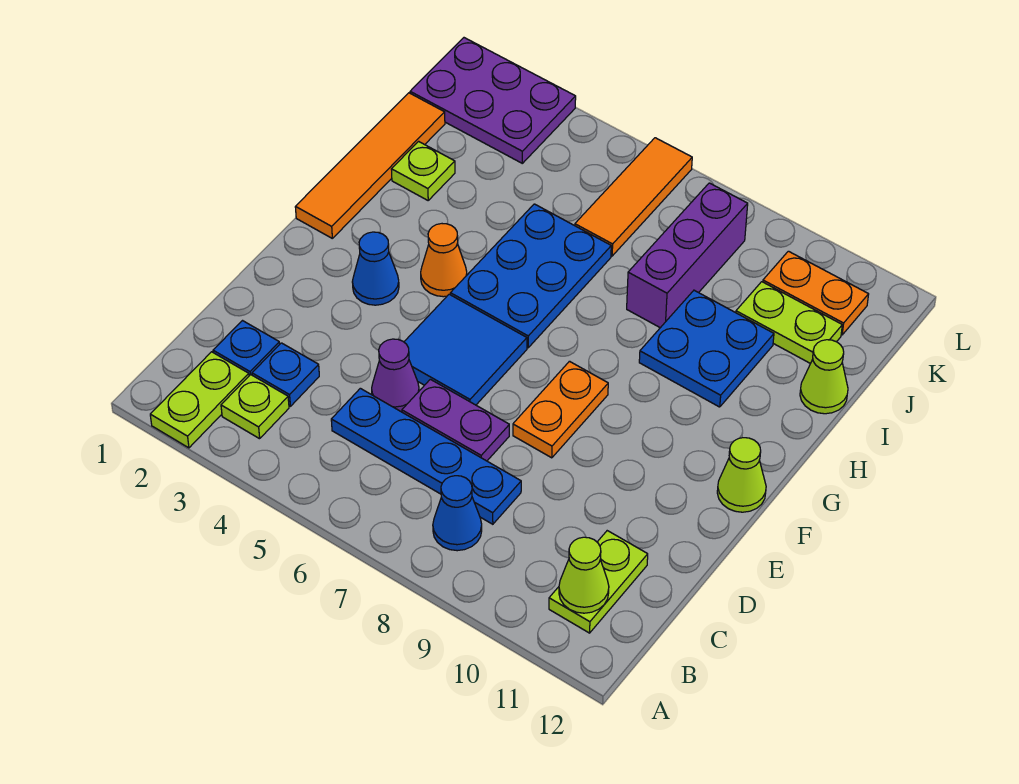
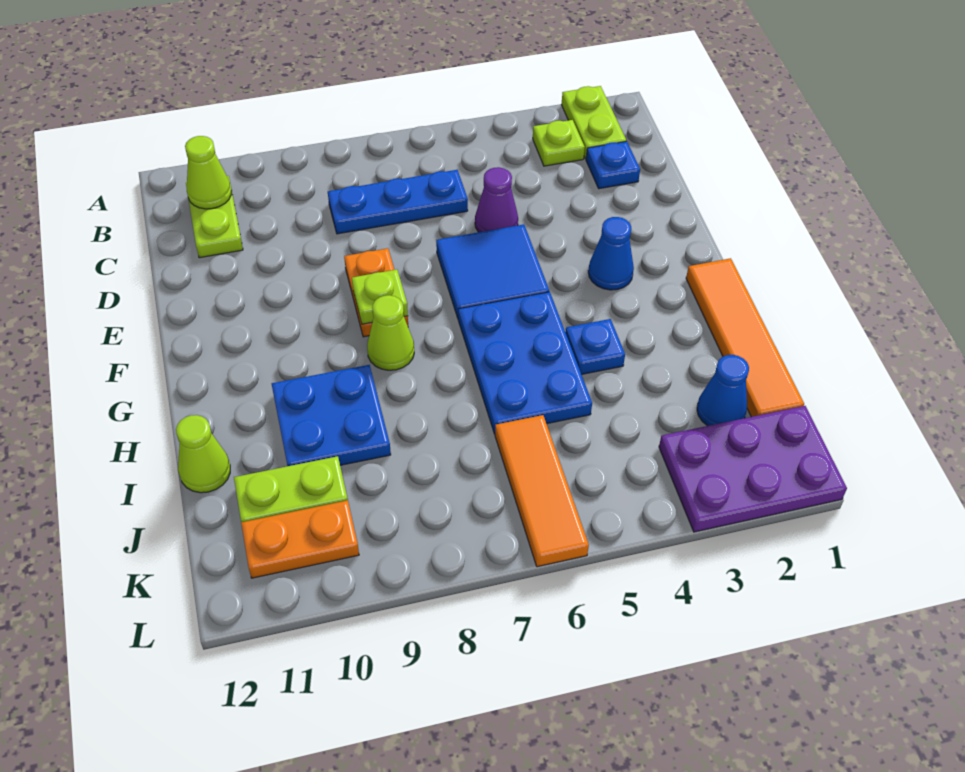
blue cone B8 level 1 -> blue cone J2 level 1
blue plate C3 level 1 -> blue plate H4 level 1
blue plate C5:C8 level 1 -> blue plate C6:C8 level 1
purple plate D6:D7 level 1 -> none
lime cone F12 level 1 -> lime cone G8 level 1
orange cone G4 level 1 -> none
lime plate I2 level 1 -> lime plate F8 level 2
purple brick I8:K8 level 1 -> none

